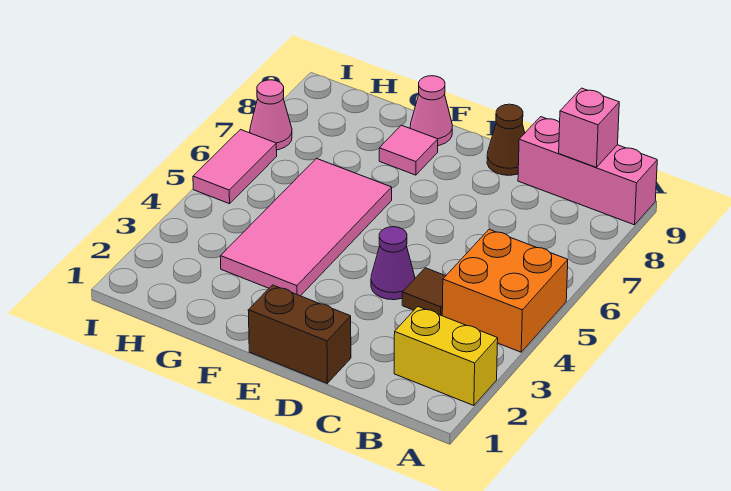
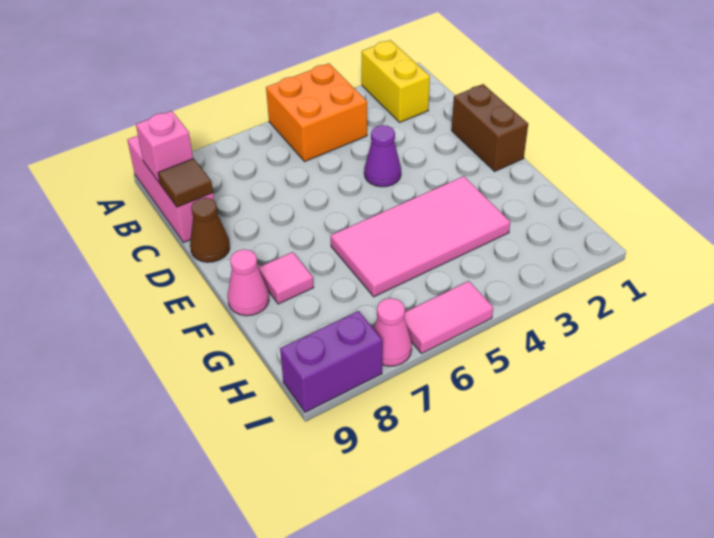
brown tile C4 level 1 -> brown tile C9 level 2
none -> purple brick I8:I9 level 1

